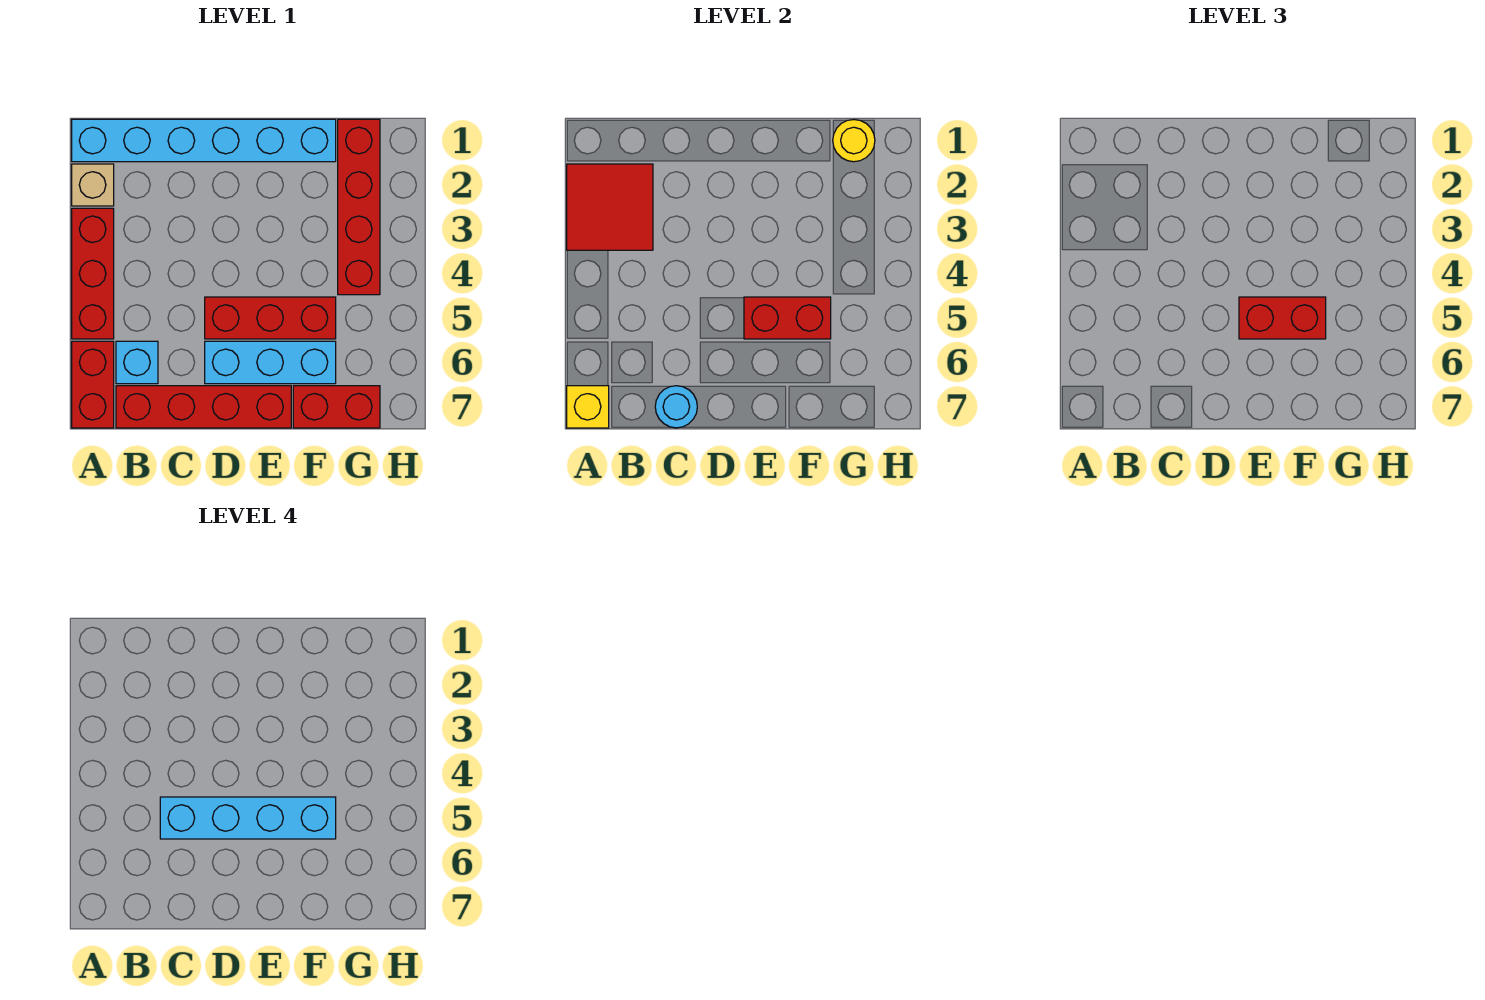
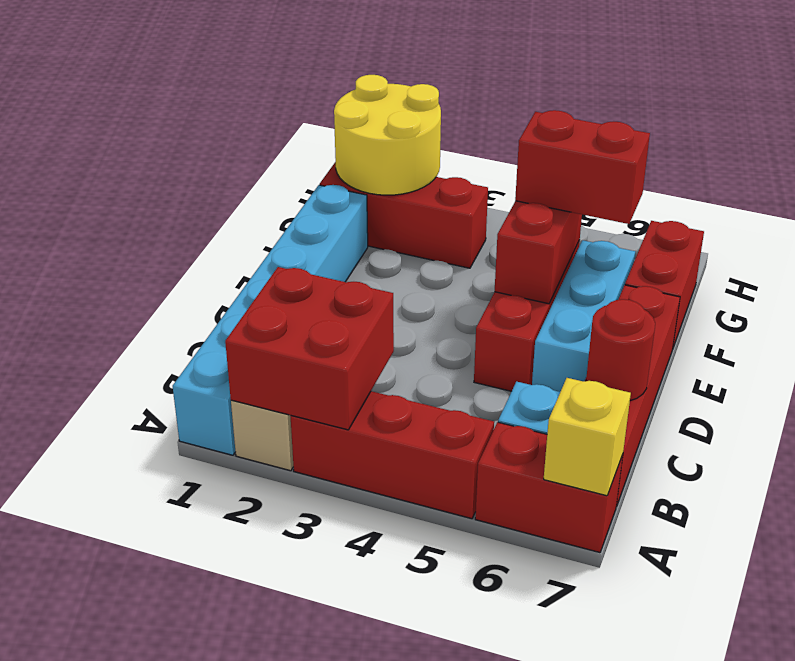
red tile A2:B3 level 2 -> red brick A2:B3 level 2
cyan brick C5:F5 level 4 -> none
cyan round brick C7 level 2 -> red round brick C7 level 2
red brick E5:F5 level 3 -> red brick F5:F6 level 3
red brick G1:G4 level 1 -> red brick G1:G3 level 1
yellow round brick G1 level 2 -> yellow round brick G1:H2 level 2

